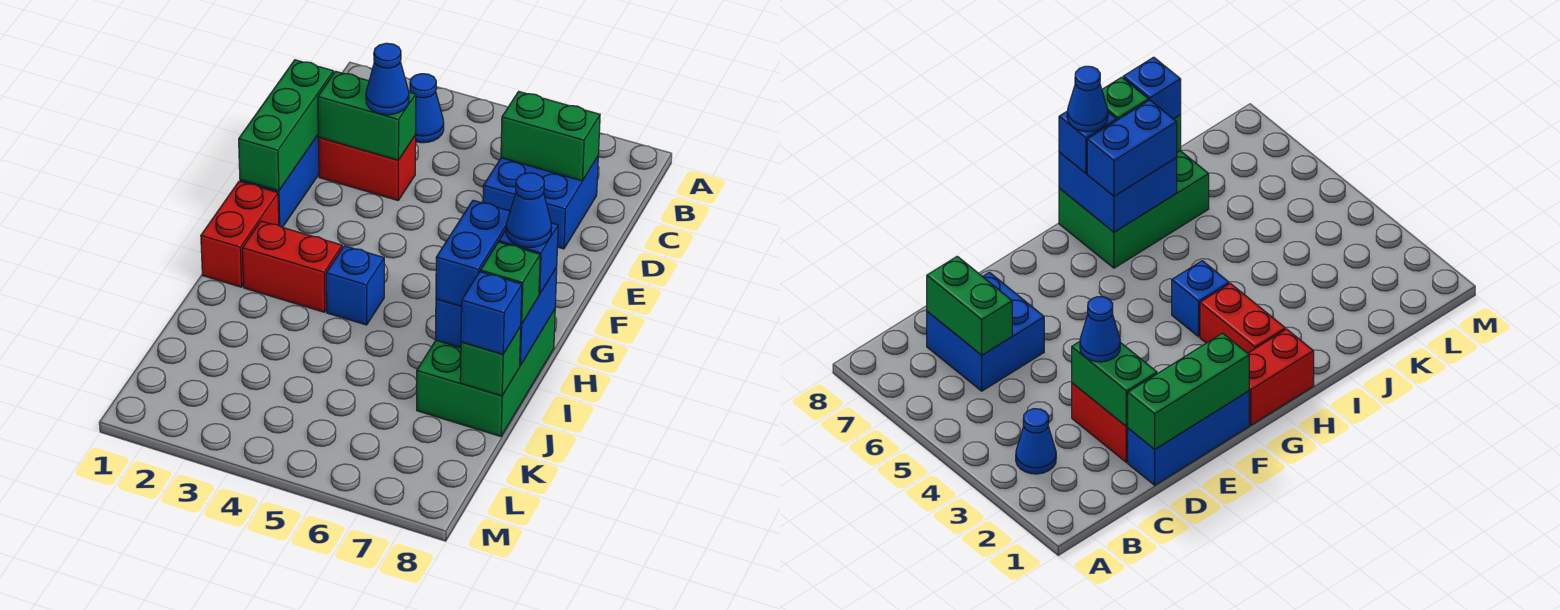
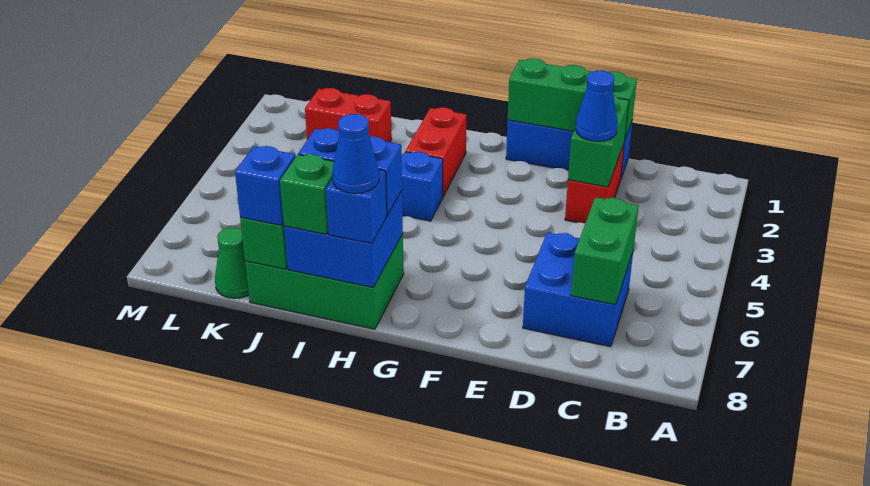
blue cone B3 level 1 -> none
red brick G1:H1 level 1 -> red brick J2:K2 level 1
none -> green cone K8 level 1

